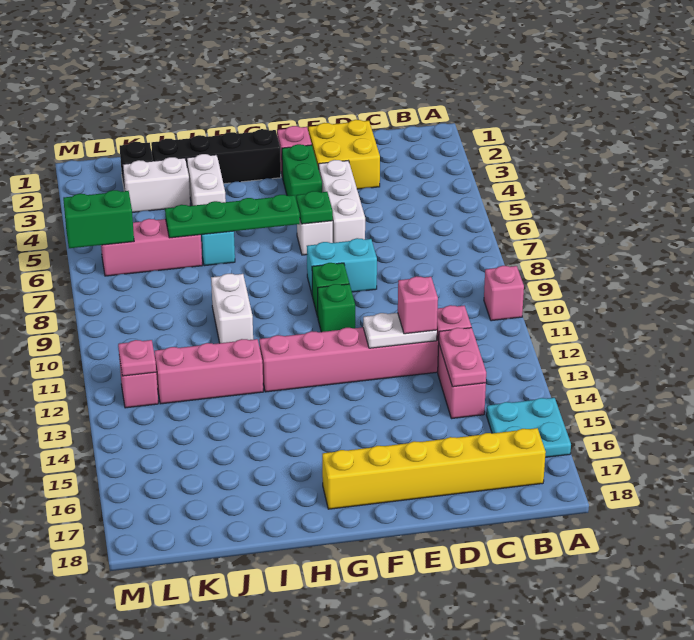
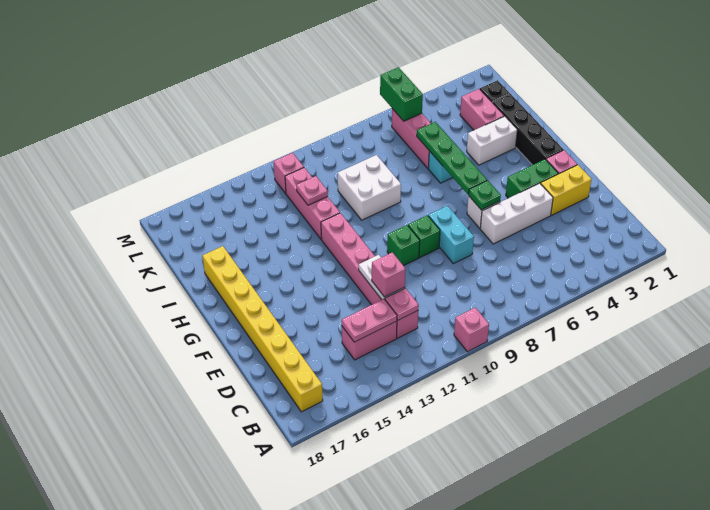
cyan plate A15:B16 level 1 -> none
yellow brick B17:G17 level 1 -> yellow brick B17:I17 level 1
yellow brick D2:E3 level 1 -> yellow brick E2:E3 level 1
white brick I9:I10 level 1 -> white brick I9:J10 level 1
white brick J3:K3 level 1 -> pink brick J3:K3 level 1
pink plate L12 level 2 -> pink plate J12 level 2

